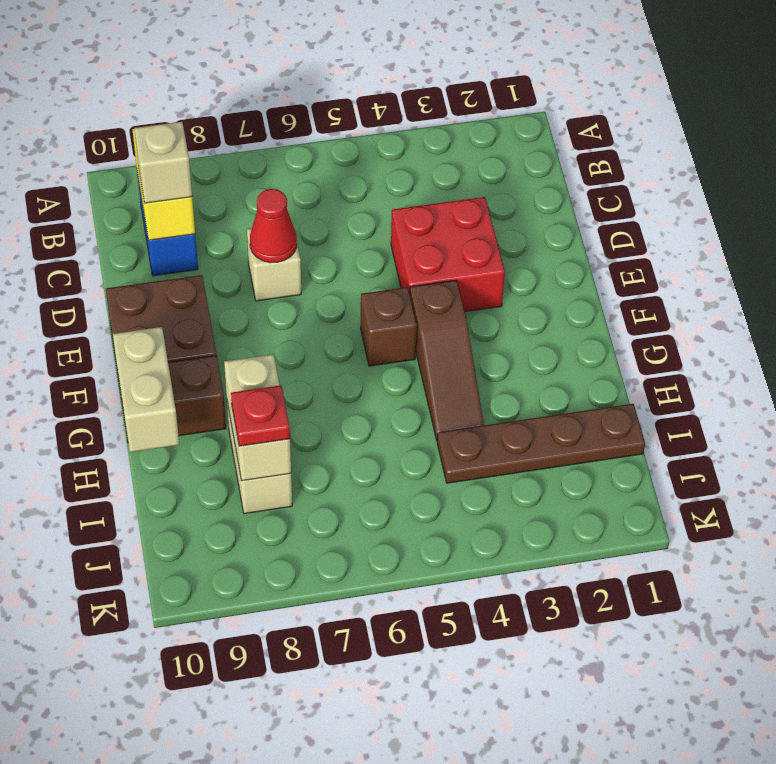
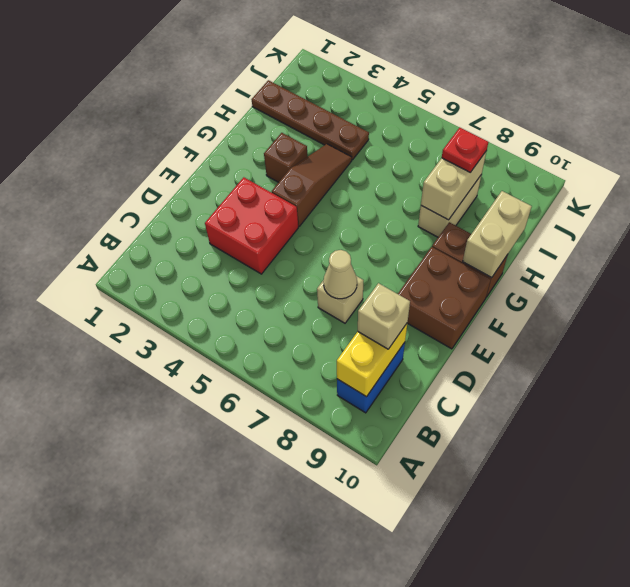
red cone D7 level 2 -> tan cone D7 level 2
brown brick F5 level 1 -> brown brick G3 level 1

